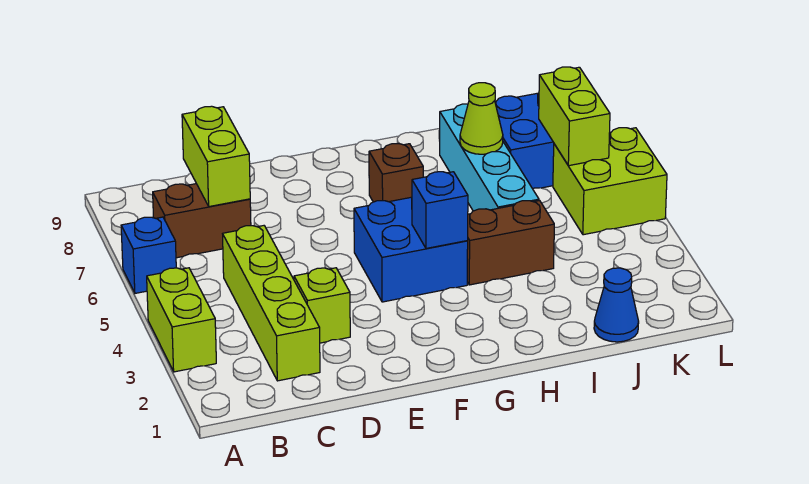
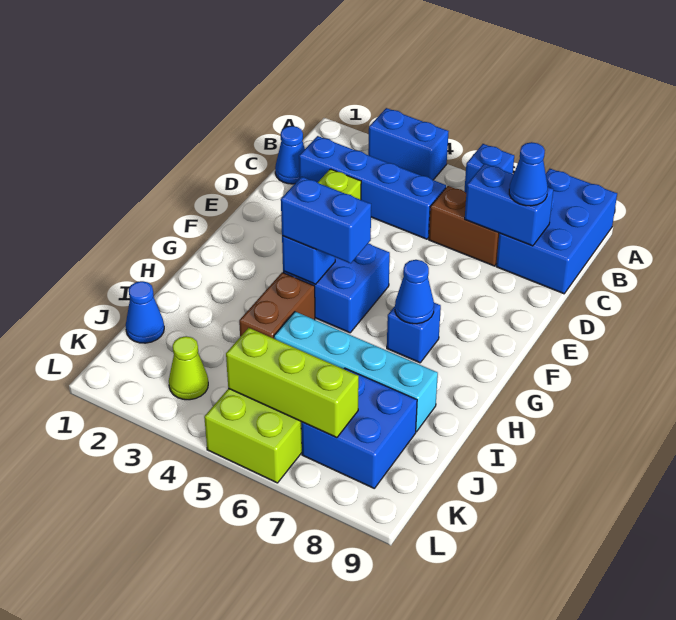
lime brick A3:A4 level 1 -> blue brick A3:A4 level 1
none -> blue brick A8:C9 level 1
brown brick B7:C7 level 1 -> brown brick C6:C7 level 1
none -> blue cone C1 level 1
lime brick C2:C5 level 1 -> blue brick C2:C5 level 1
lime brick C7:C8 level 2 -> blue brick C7:C8 level 2
none -> blue cone C8 level 3
none -> blue brick G4:G5 level 3
brown brick G7 level 1 -> blue brick G7 level 1
none -> blue cone G7 level 2
lime cone I7 level 2 -> lime cone K3 level 1
lime brick K6:K7 level 2 -> lime brick K5:K7 level 2

